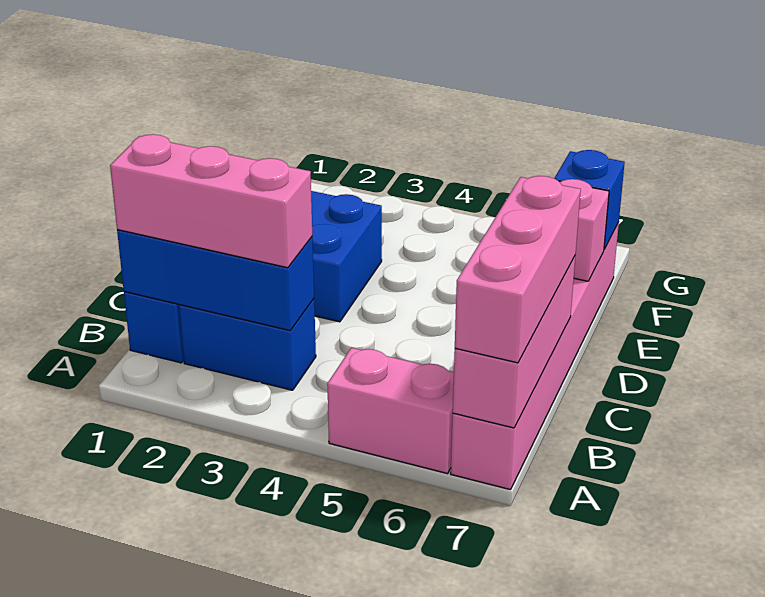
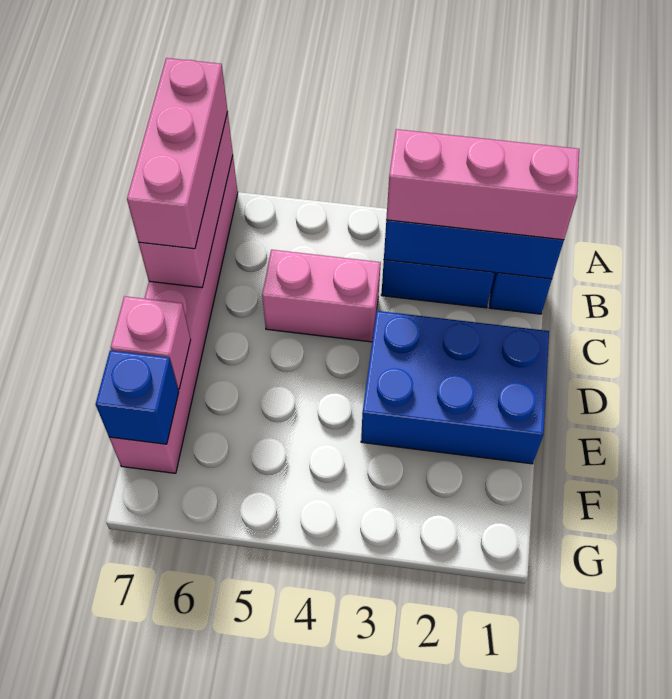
pink brick A5:A6 level 1 -> pink brick C4:C5 level 1

